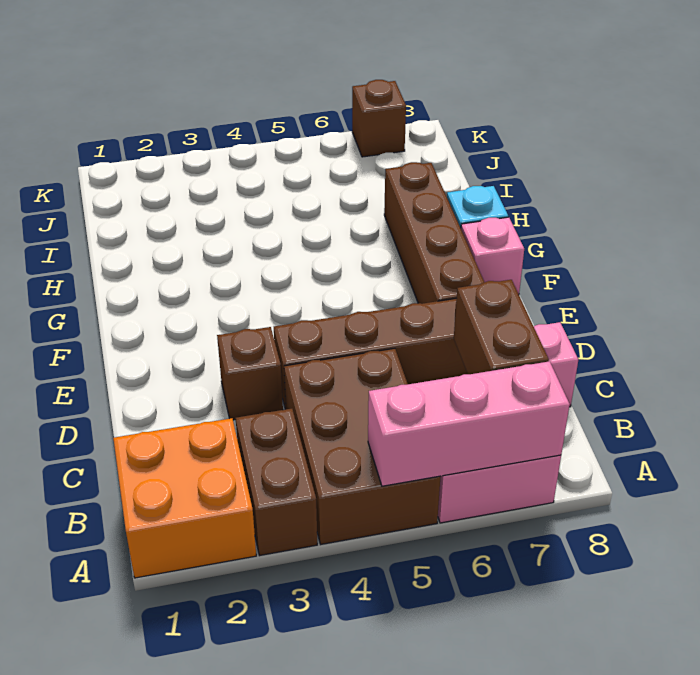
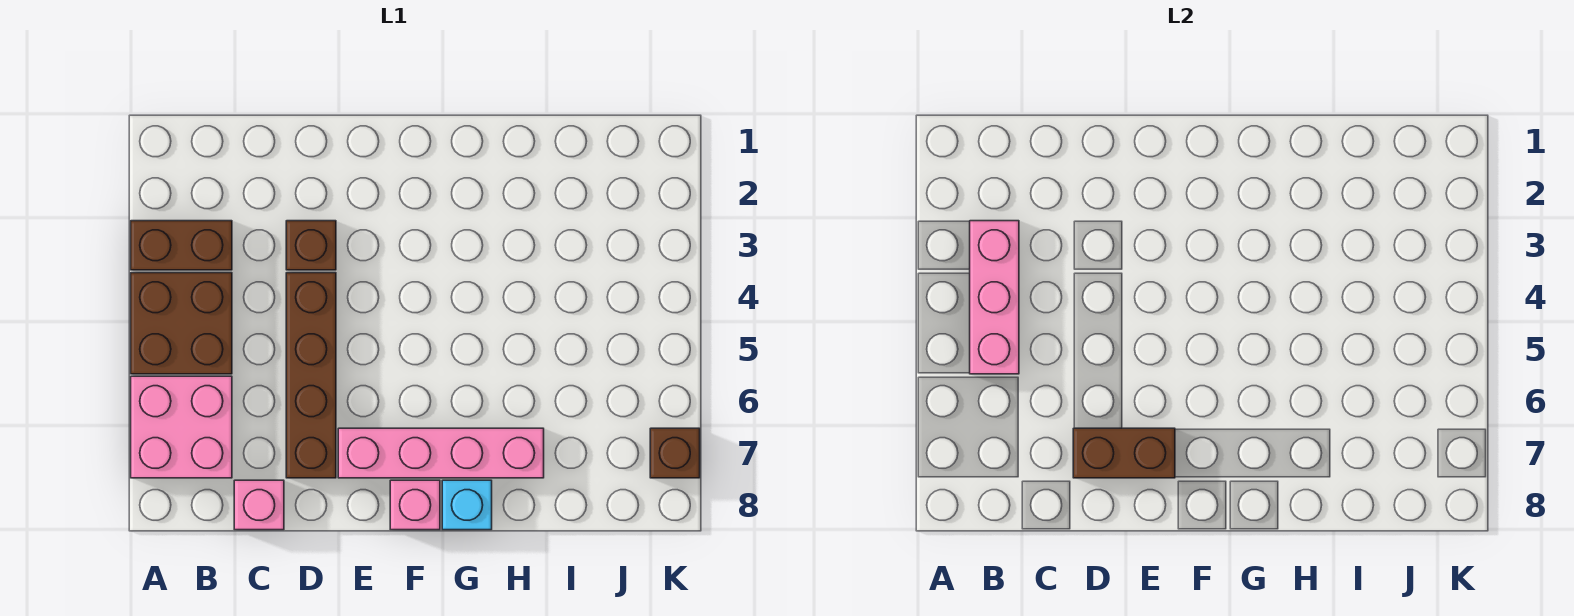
orange brick A1:B2 level 1 -> none
brown brick A4:C5 level 1 -> brown brick A4:B5 level 1
pink brick A5:A7 level 2 -> pink brick B3:B5 level 2
brown brick B7:C7 level 2 -> brown brick D7:E7 level 2
brown brick E7:H7 level 1 -> pink brick E7:H7 level 1

